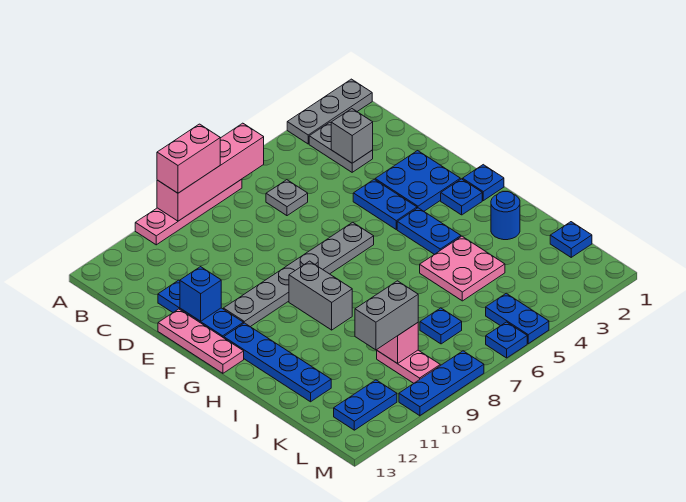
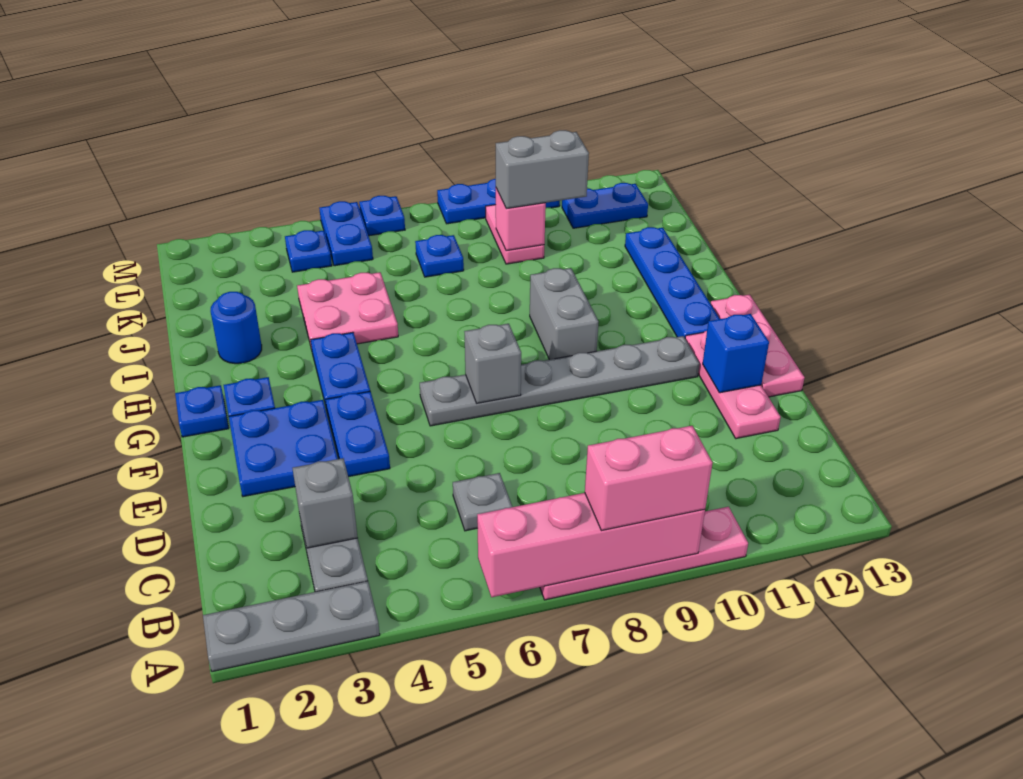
blue plate D12:F12 level 1 -> pink plate D12:F12 level 1
none -> grey brick F7 level 2
blue plate K1 level 1 -> blue plate L4 level 1

